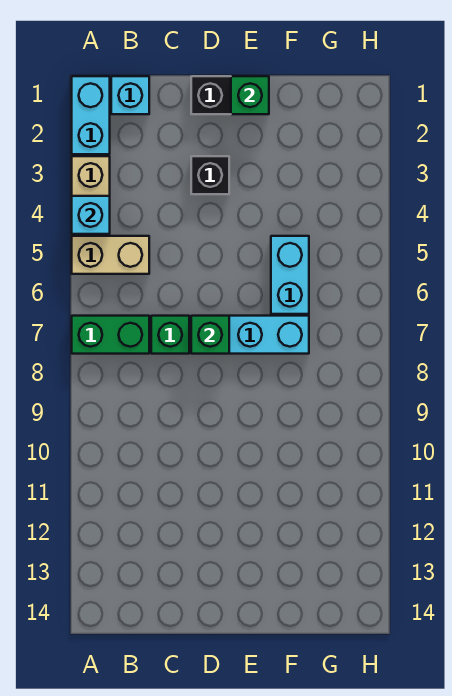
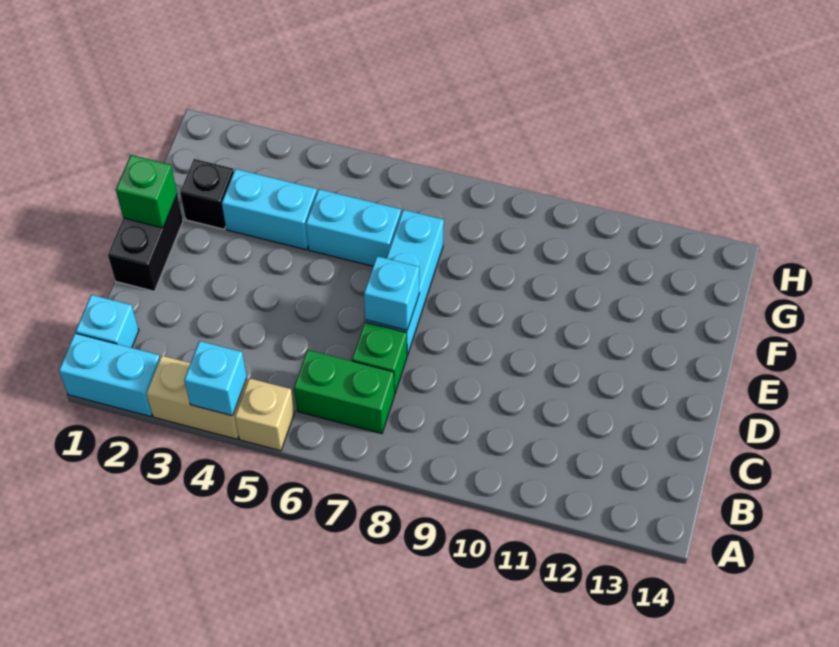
tan brick A5:B5 level 1 -> tan brick A5 level 1
green brick A7:B7 level 1 -> green brick B6:B7 level 1
black brick D3 level 1 -> black brick F2 level 1
green brick D7 level 2 -> cyan brick D7 level 2
none -> cyan brick F3:F4 level 1

